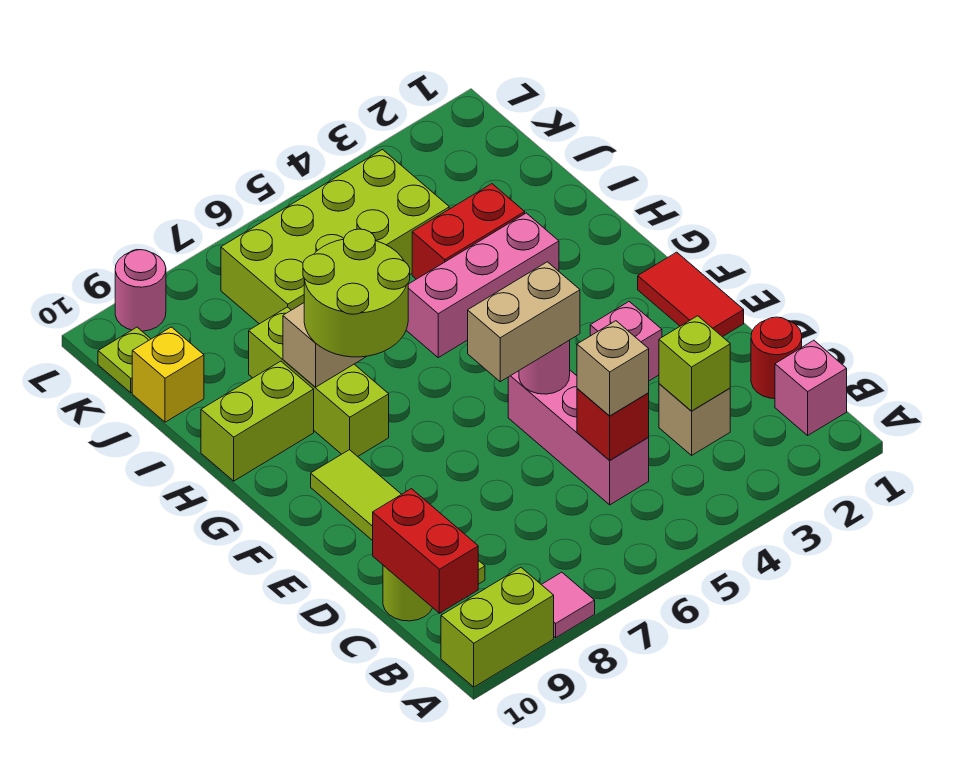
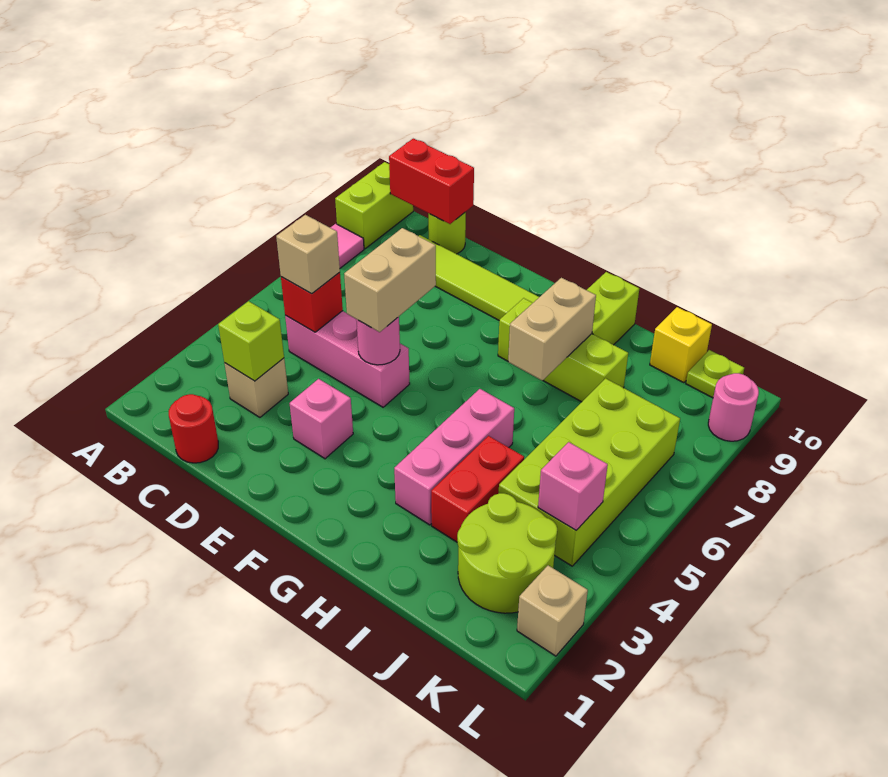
pink brick B1 level 1 -> pink brick K4 level 2
red tile E1:F1 level 1 -> none
lime round brick G7:H8 level 3 -> lime round brick J2:K3 level 1
none -> tan brick L2 level 1

